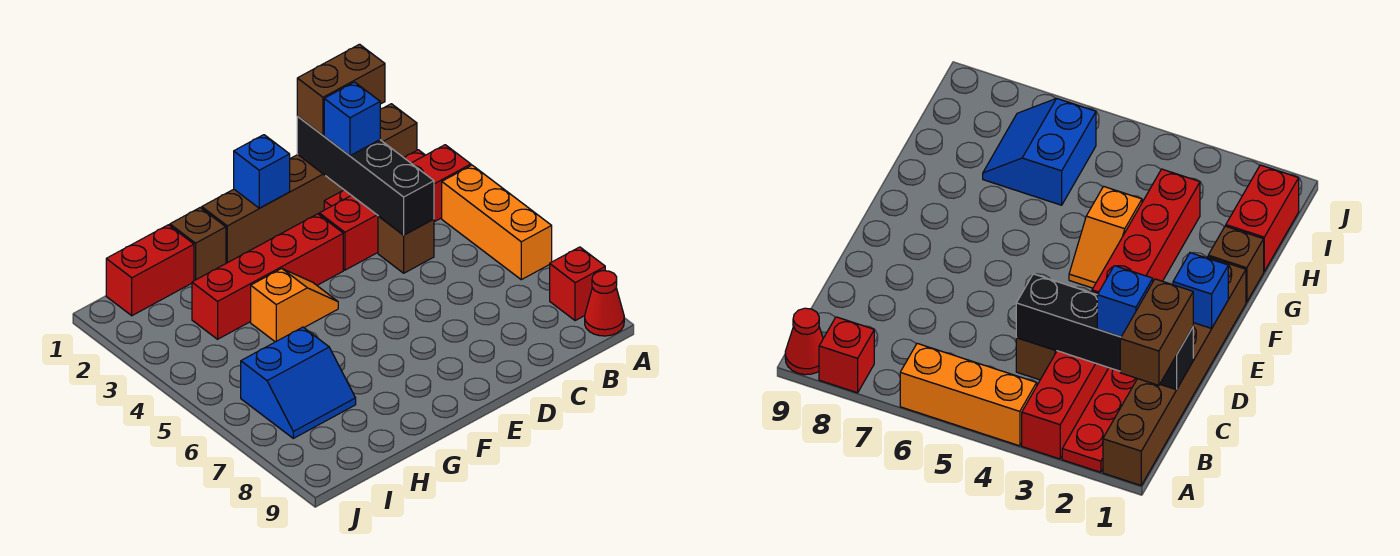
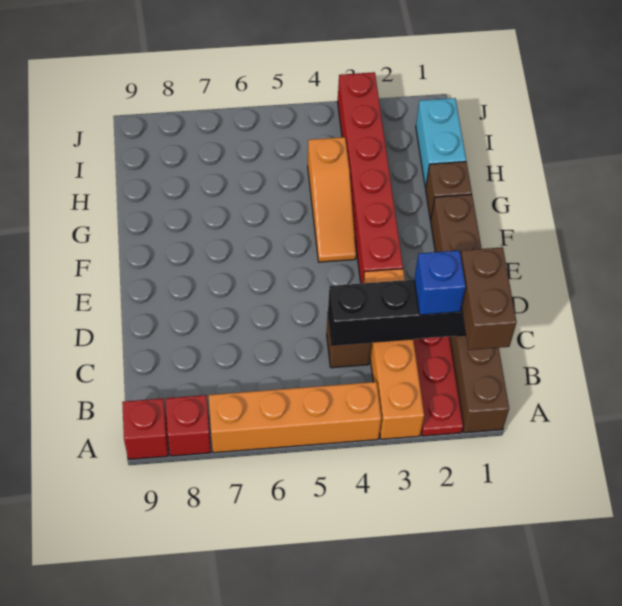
red brick A3:D3 level 1 -> orange brick A3:D3 level 1
orange brick A4:A6 level 1 -> orange brick A4:A7 level 1
red cone A9 level 1 -> red brick A9 level 1
blue brick E1 level 2 -> none
red brick E3:H3 level 1 -> red brick E3:J3 level 1
orange slope F4:G4 level 1 top G -> orange slope F4:H4 level 1 top H
red brick H1:I1 level 1 -> cyan brick H1:I1 level 1
blue slope H6:I7 level 1 top 6 -> none

